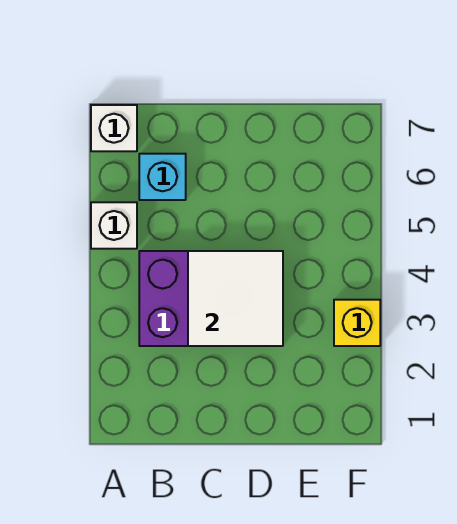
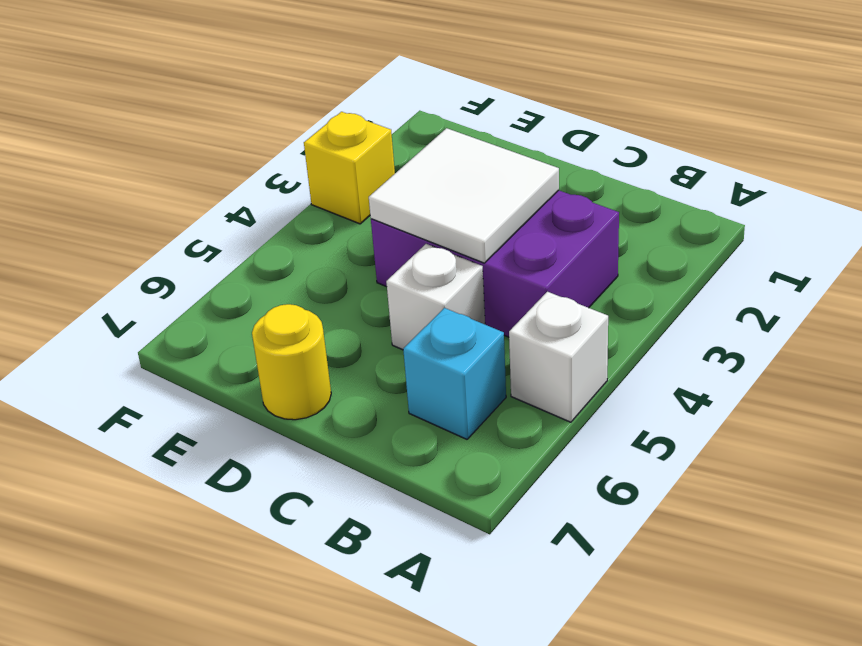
white brick A7 level 1 -> white brick C5 level 1
none -> yellow round brick D7 level 1

